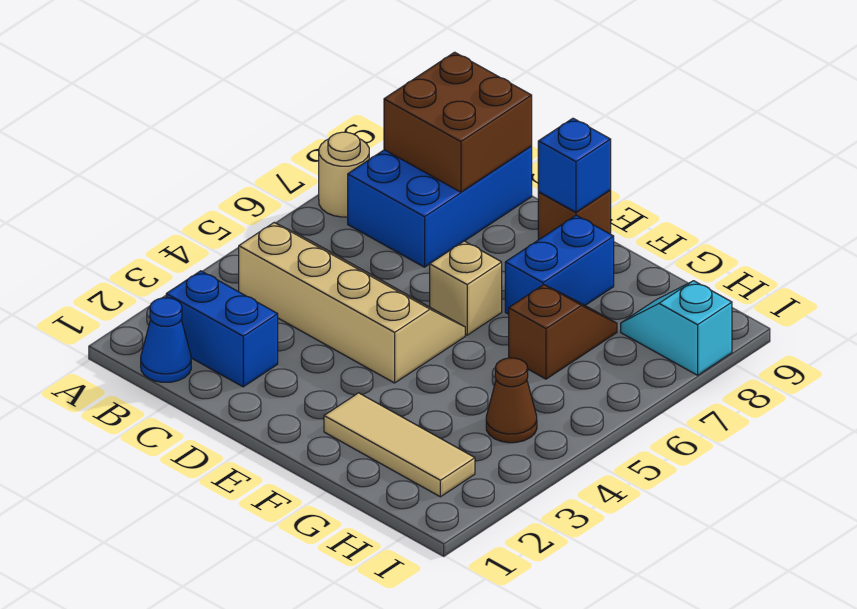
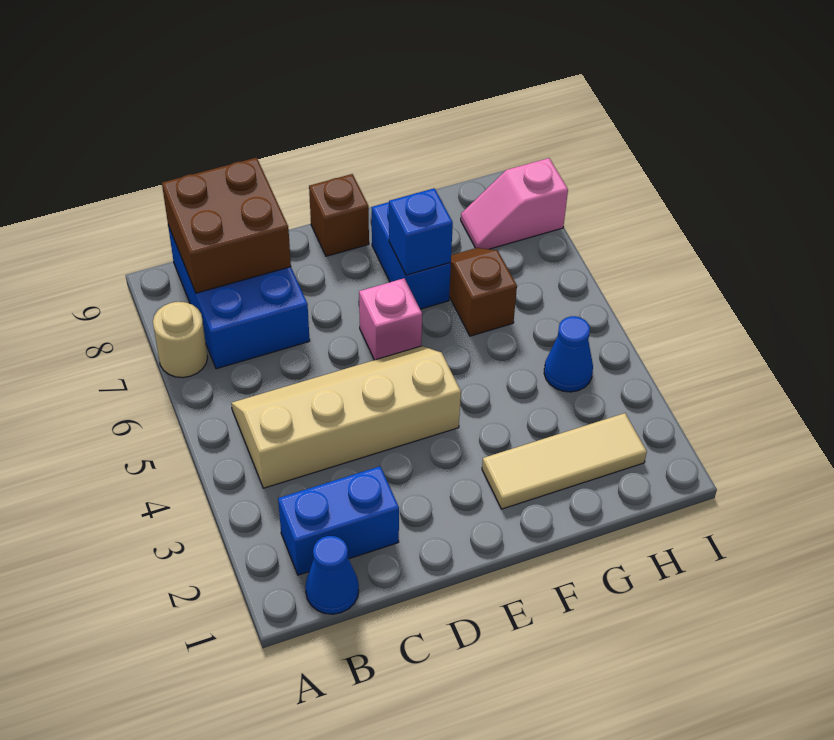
tan brick E6 level 1 -> pink brick E6 level 1
blue brick E9 level 2 -> blue brick F7 level 2
brown cone H4 level 1 -> blue cone H4 level 1
cyan slope H8:I8 level 1 top I -> pink slope H8:I8 level 1 top I

